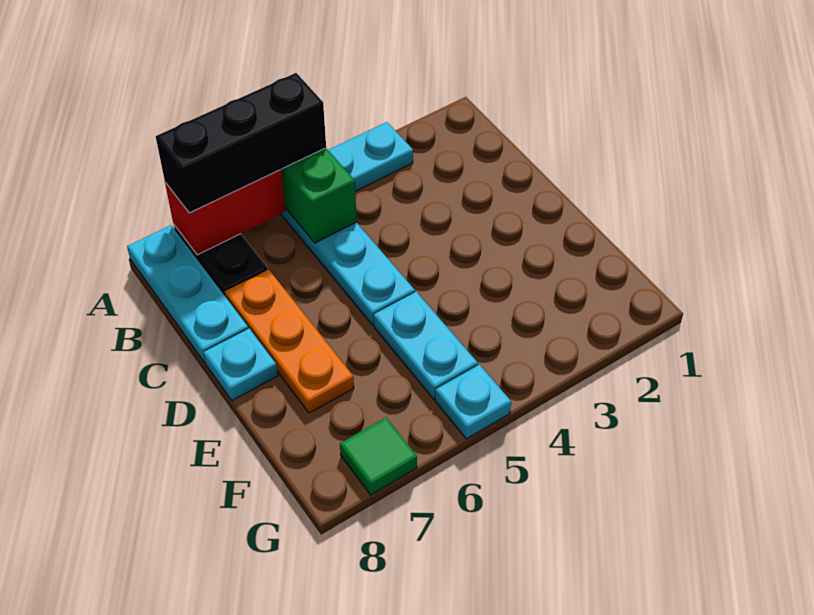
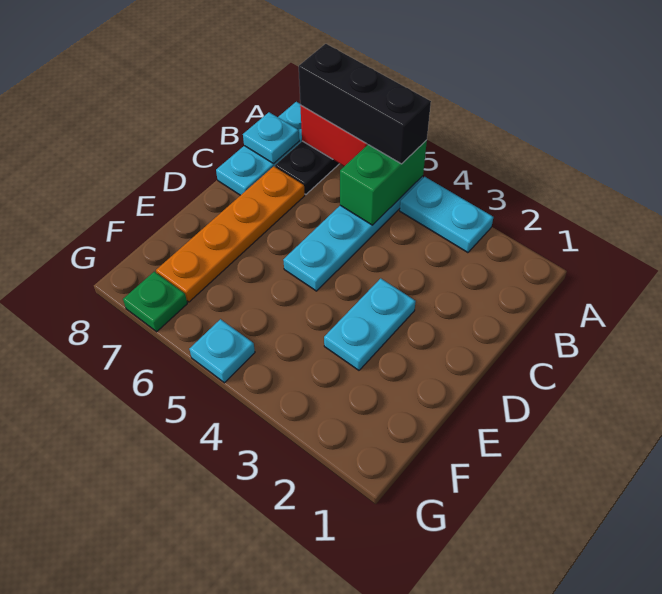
orange plate C7:E7 level 1 -> orange plate C7:F7 level 1
cyan plate D8 level 1 -> cyan plate B8 level 2
cyan plate E5:F5 level 1 -> cyan plate D3:E3 level 1
green tile G7 level 1 -> green plate G7 level 1

